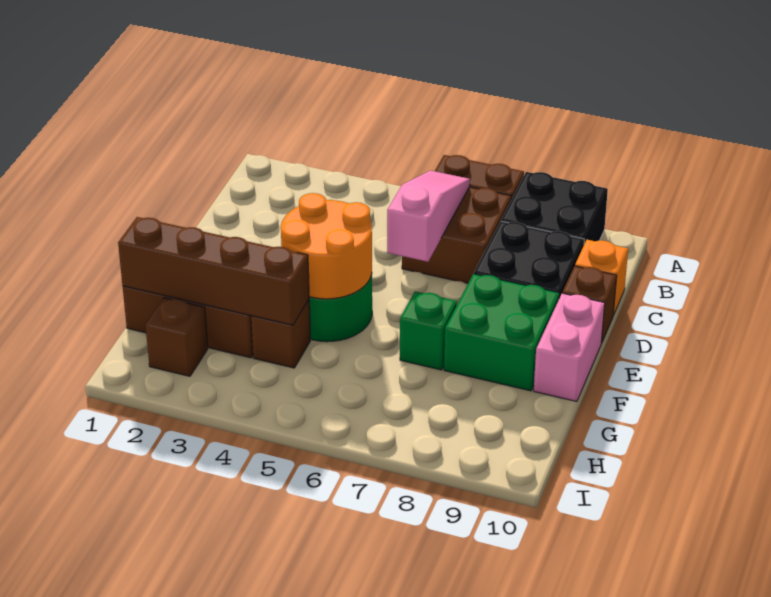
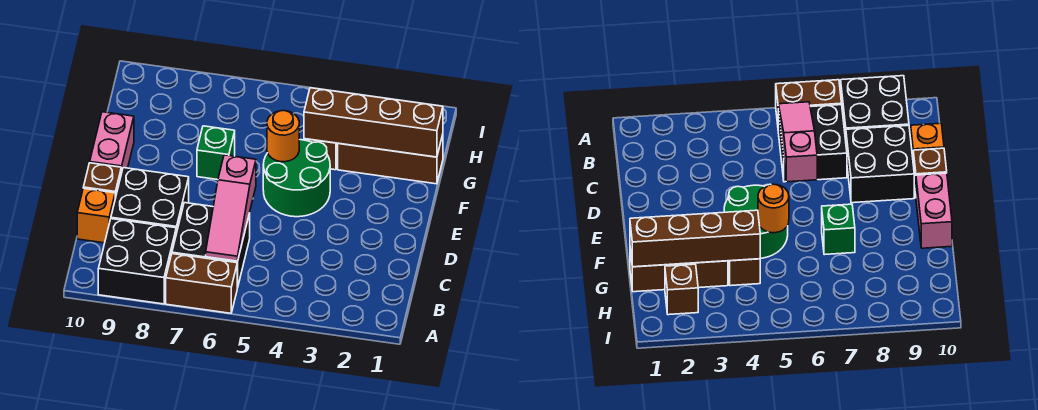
brown brick B6:C7 level 1 -> black brick B6:C7 level 1
orange round brick E4:F5 level 2 -> orange round brick F5 level 2
green brick E8:F9 level 1 -> none

